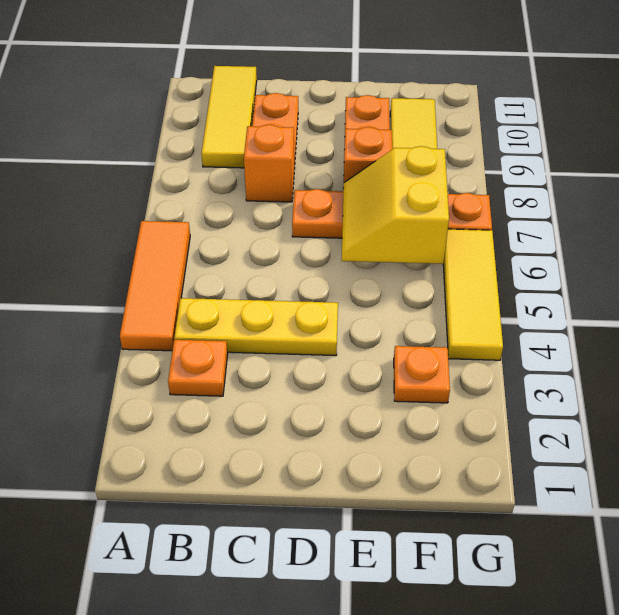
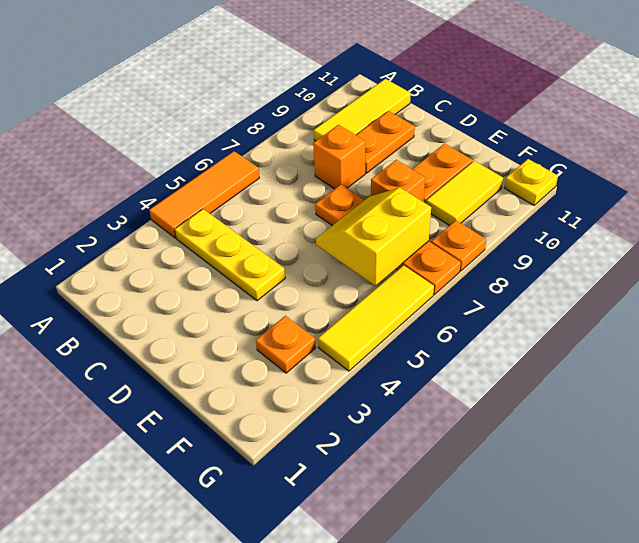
orange plate B3 level 1 -> orange plate G8 level 1
none -> yellow plate G11 level 1

